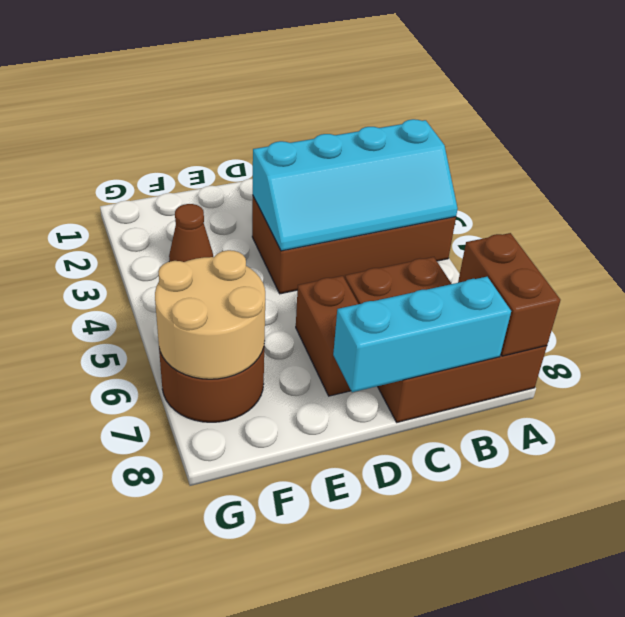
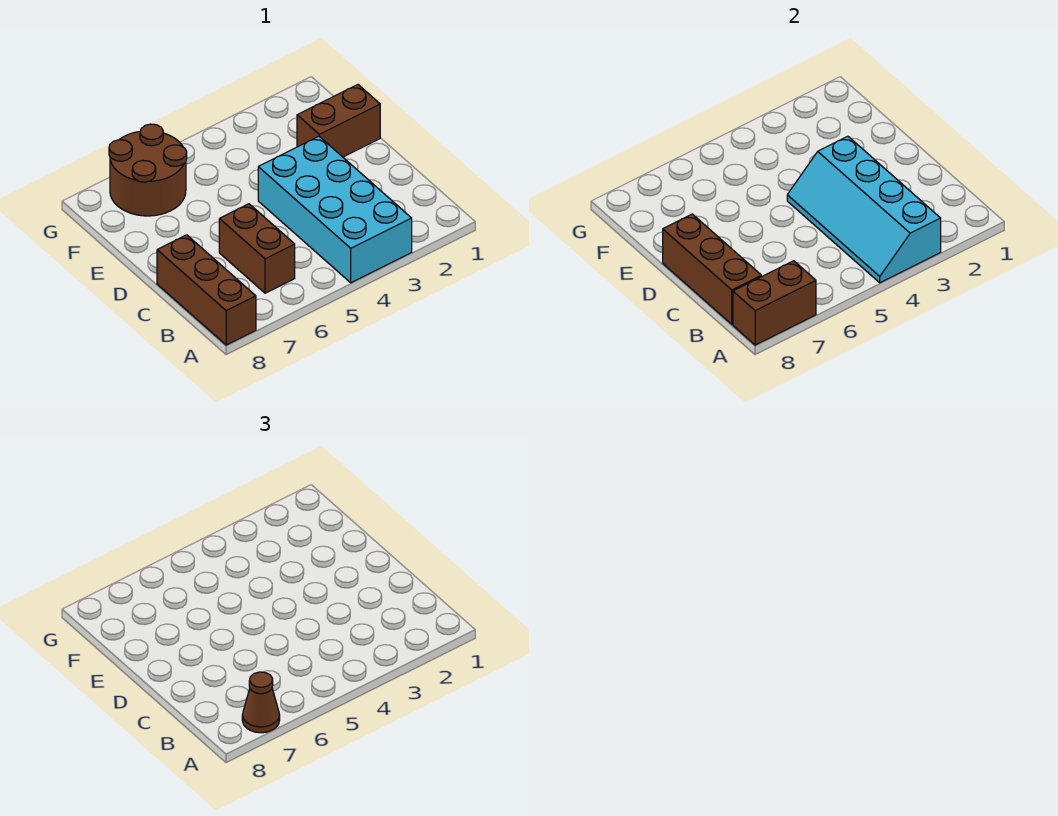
brown brick A3:D4 level 1 -> cyan brick A3:D4 level 1
cyan brick B8:D8 level 2 -> brown brick B8:D8 level 2
brown brick D6:D7 level 1 -> brown brick E1:E2 level 1
brown cone F3 level 1 -> brown cone A7 level 3
tan round brick F6:G7 level 2 -> none

